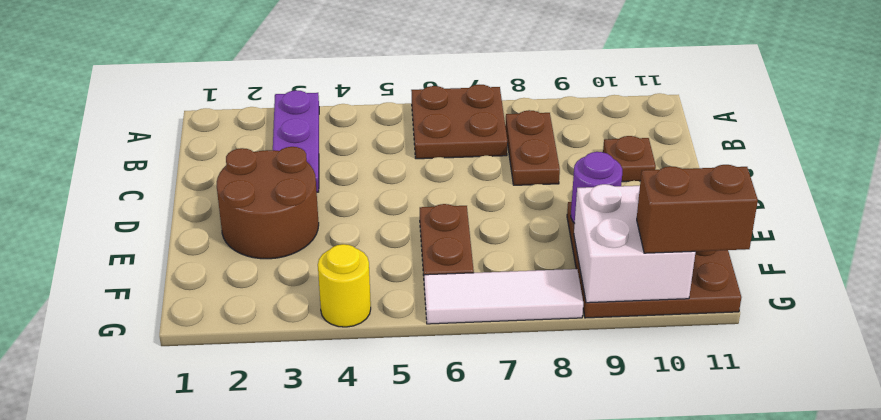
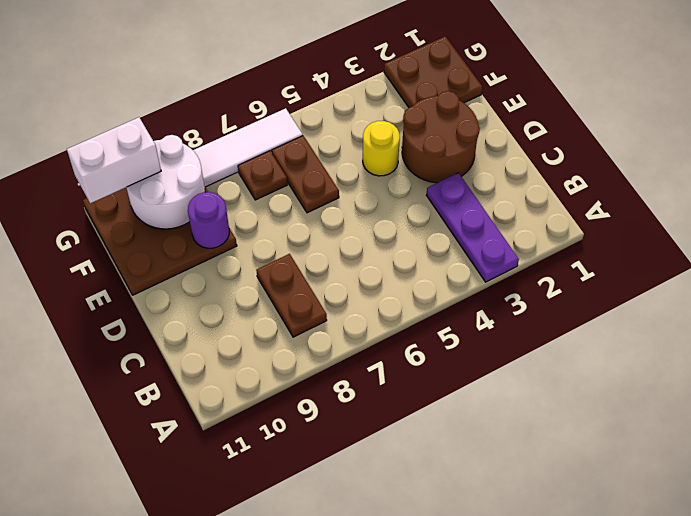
brown plate A6:B7 level 1 -> brown plate F1:G2 level 1
brown plate C10 level 1 -> brown plate F7 level 1
white brick F9:G10 level 2 -> white round brick F9:G10 level 2
yellow round brick G4 level 1 -> yellow round brick E4 level 1
brown brick G10:G11 level 3 -> white brick G10:G11 level 3

